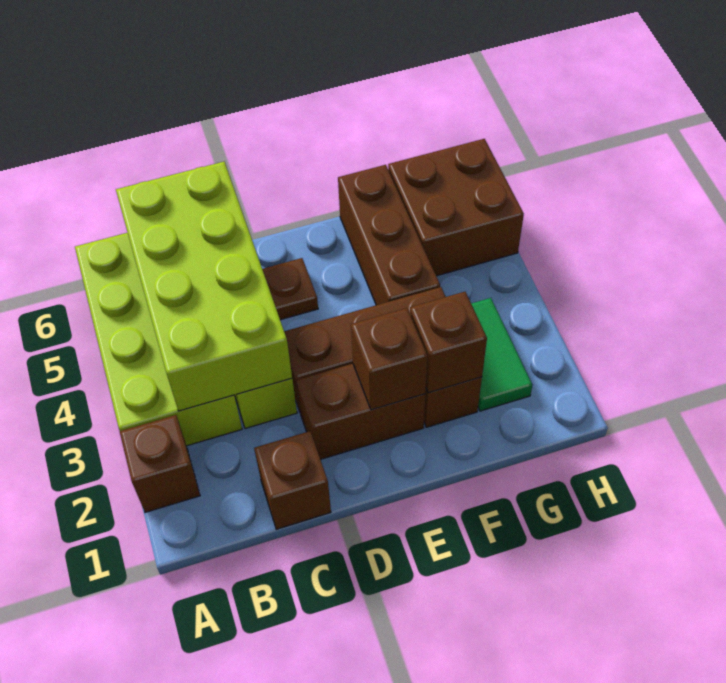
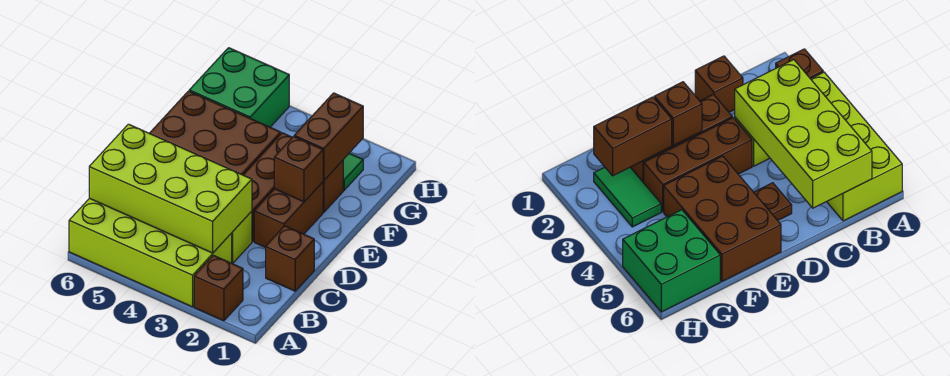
brown brick F2 level 2 -> brown brick F2:G2 level 2
brown brick F4:F6 level 1 -> brown brick E4:F6 level 1
brown brick G5:H6 level 1 -> green brick G5:H6 level 1

